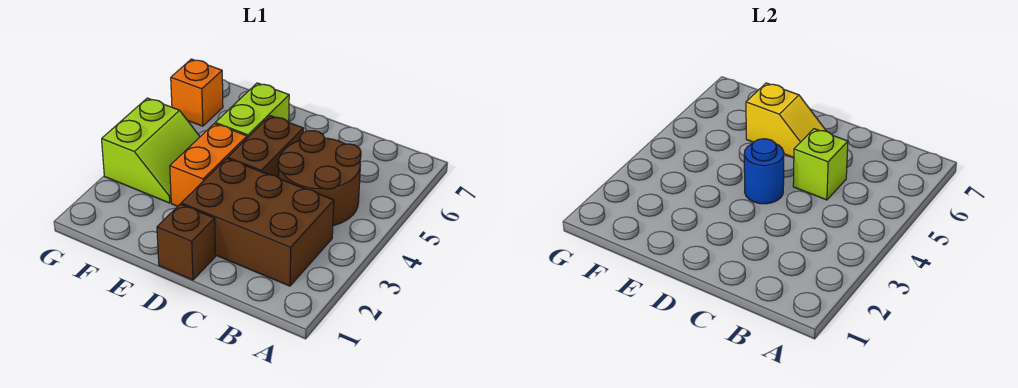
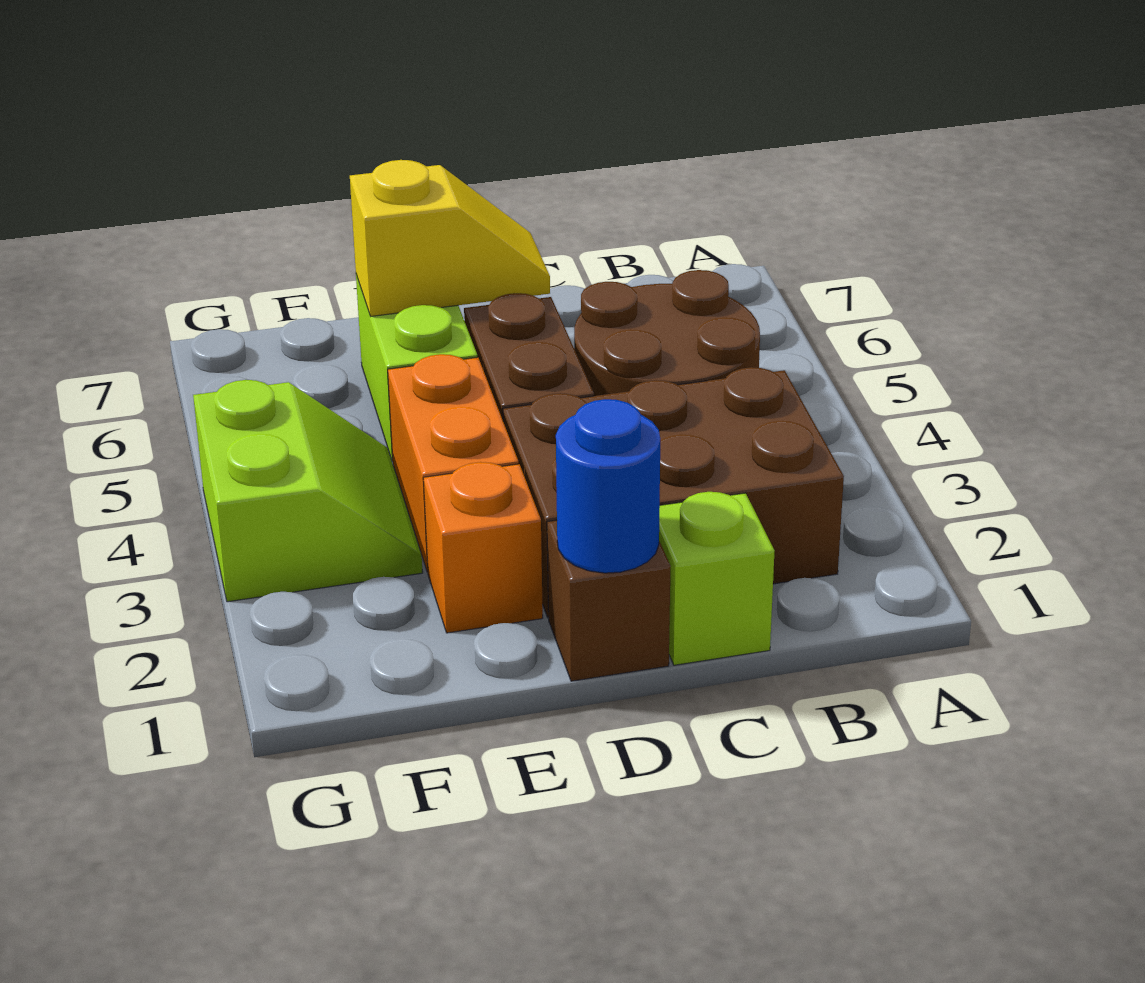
lime brick C5 level 2 -> lime brick C1 level 1
blue round brick D4 level 2 -> blue round brick D1 level 2
orange brick G6 level 1 -> orange brick E2 level 1

